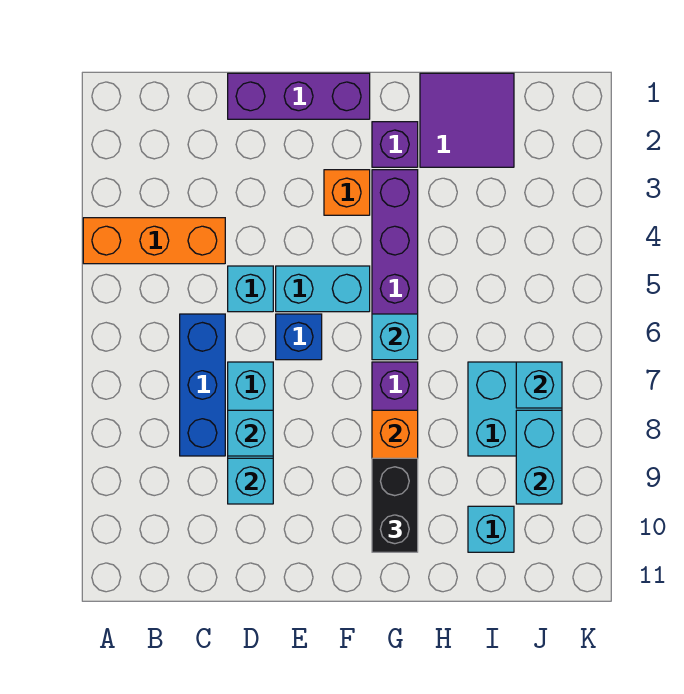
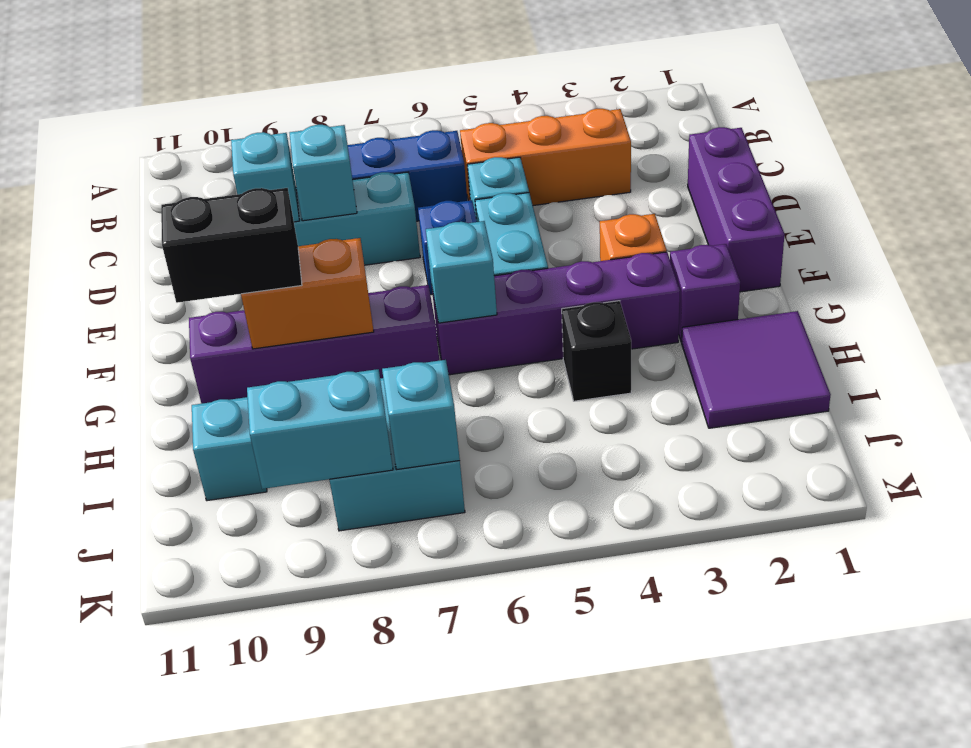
orange brick A4:C4 level 1 -> orange brick C3:C5 level 1
none -> black brick H4 level 1

